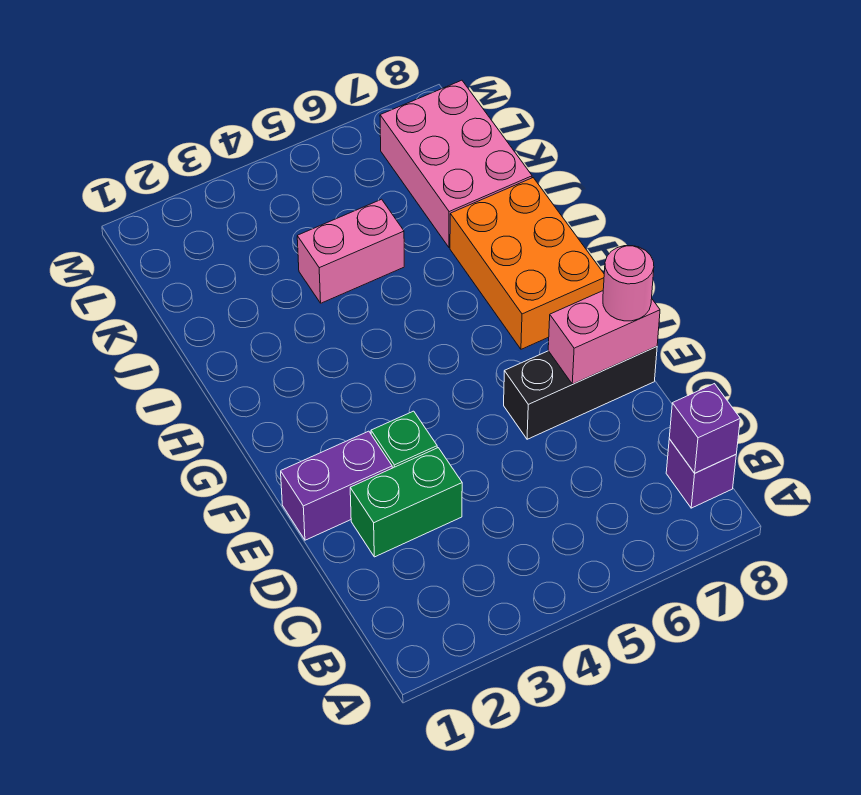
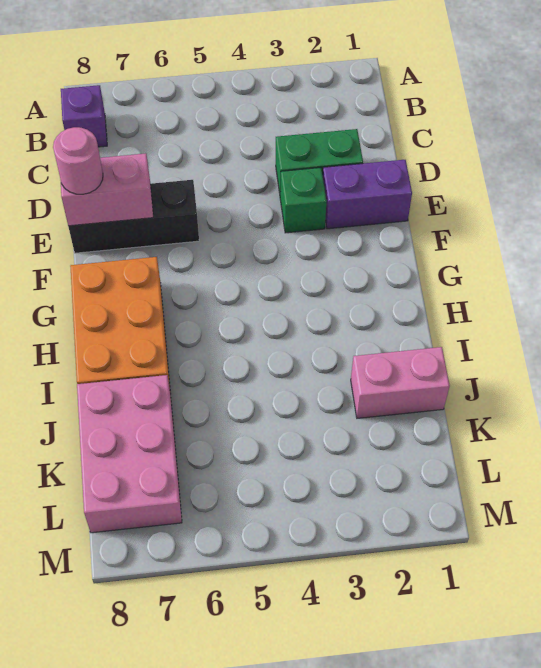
purple brick B8 level 2 -> none
pink brick J4:J5 level 1 -> pink brick J1:J2 level 1

